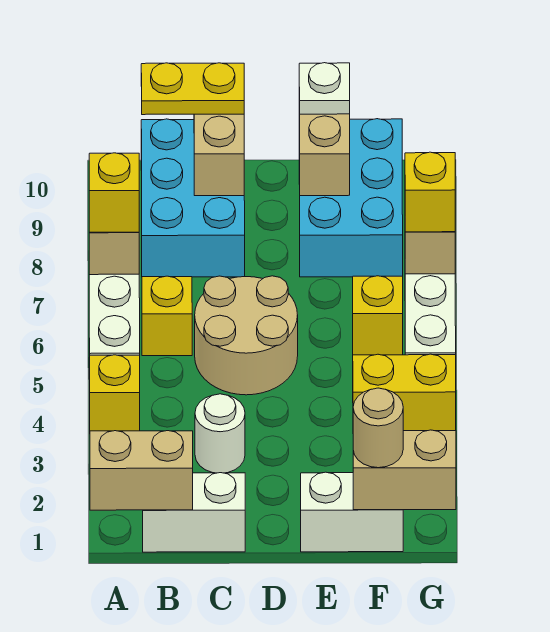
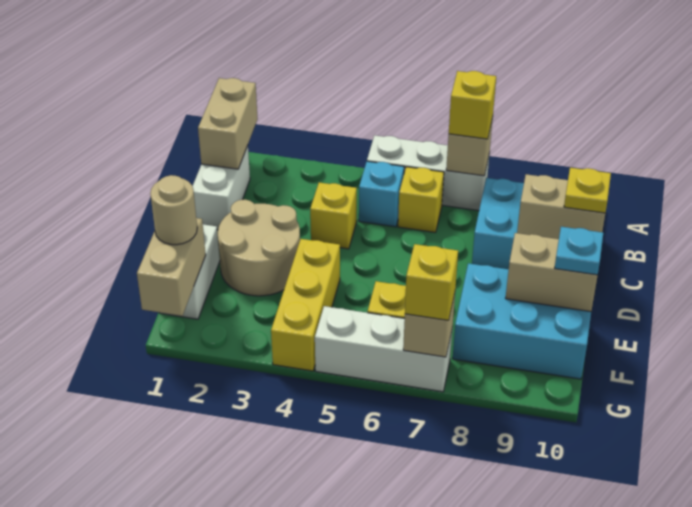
yellow brick A4 level 1 -> yellow brick C4 level 1
none -> cyan brick B5 level 1
yellow plate B10:C10 level 3 -> yellow plate C10 level 3
white round brick C3 level 1 -> none
tan round brick C5:D6 level 1 -> tan round brick D2:E3 level 1
white plate E10 level 3 -> cyan plate E10 level 3
yellow brick F4:G4 level 1 -> yellow brick E4:G4 level 1

